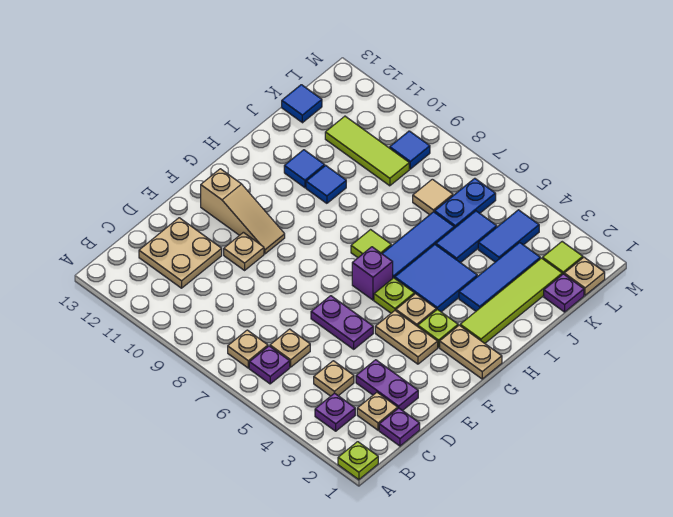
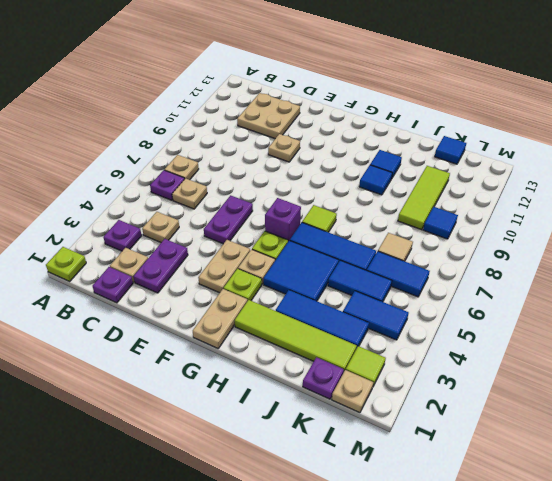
tan slope F10:F12 level 1 top 12 -> none
blue plate K6:L6 level 1 -> blue tile K6:L6 level 1

